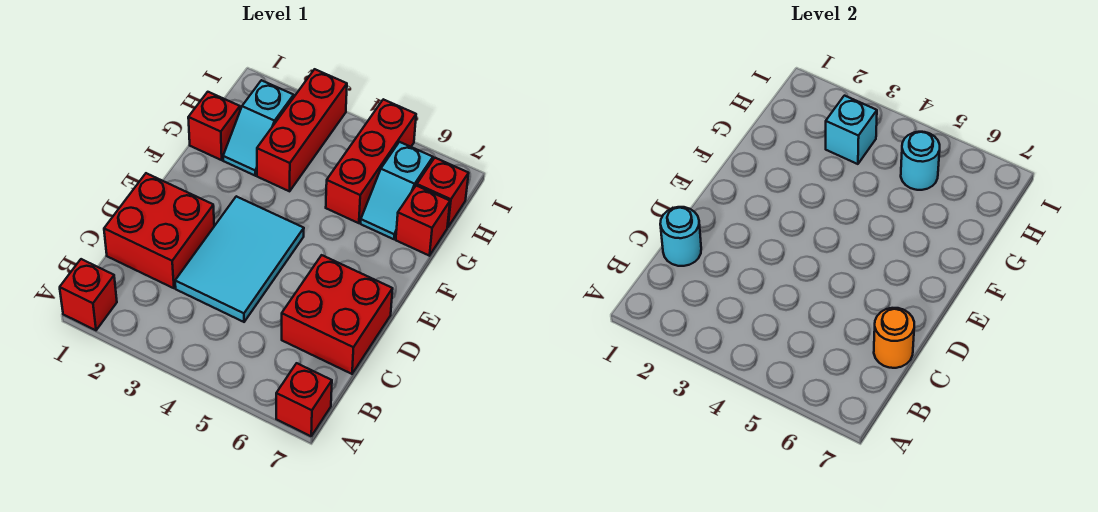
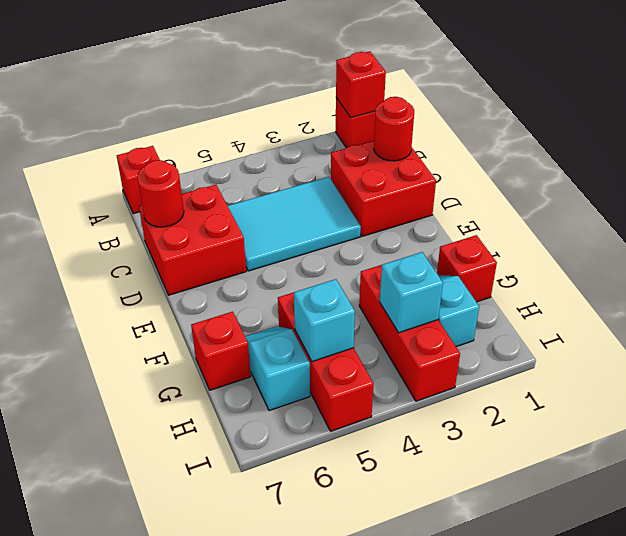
cyan round brick C1 level 2 -> red round brick C1 level 2
cyan tile C3:E4 level 1 -> cyan tile C3:D5 level 1
orange round brick C7 level 2 -> red round brick C7 level 2
cyan round brick H5 level 2 -> cyan brick H5 level 2
red brick H7 level 1 -> red brick A1 level 2

